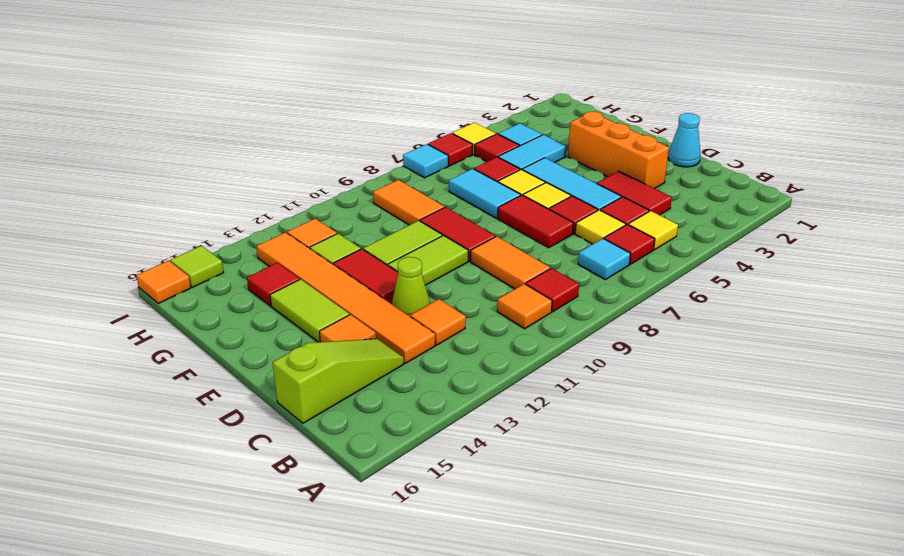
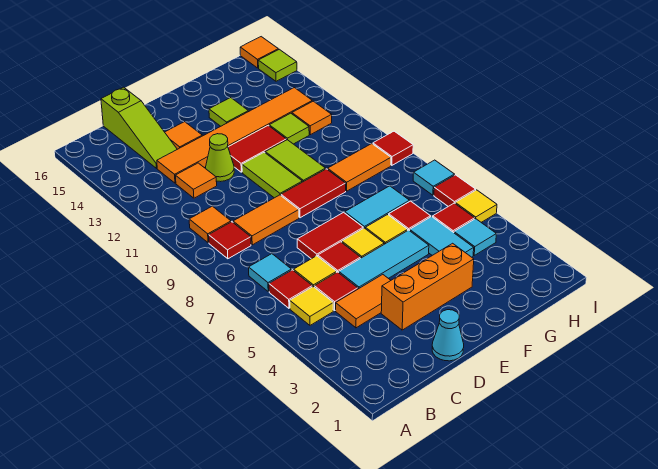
red tile C4:D4 level 1 -> orange tile C4:D4 level 1
lime tile E14:F14 level 1 -> lime tile F14 level 1
red tile G14 level 1 -> red tile I9 level 1

